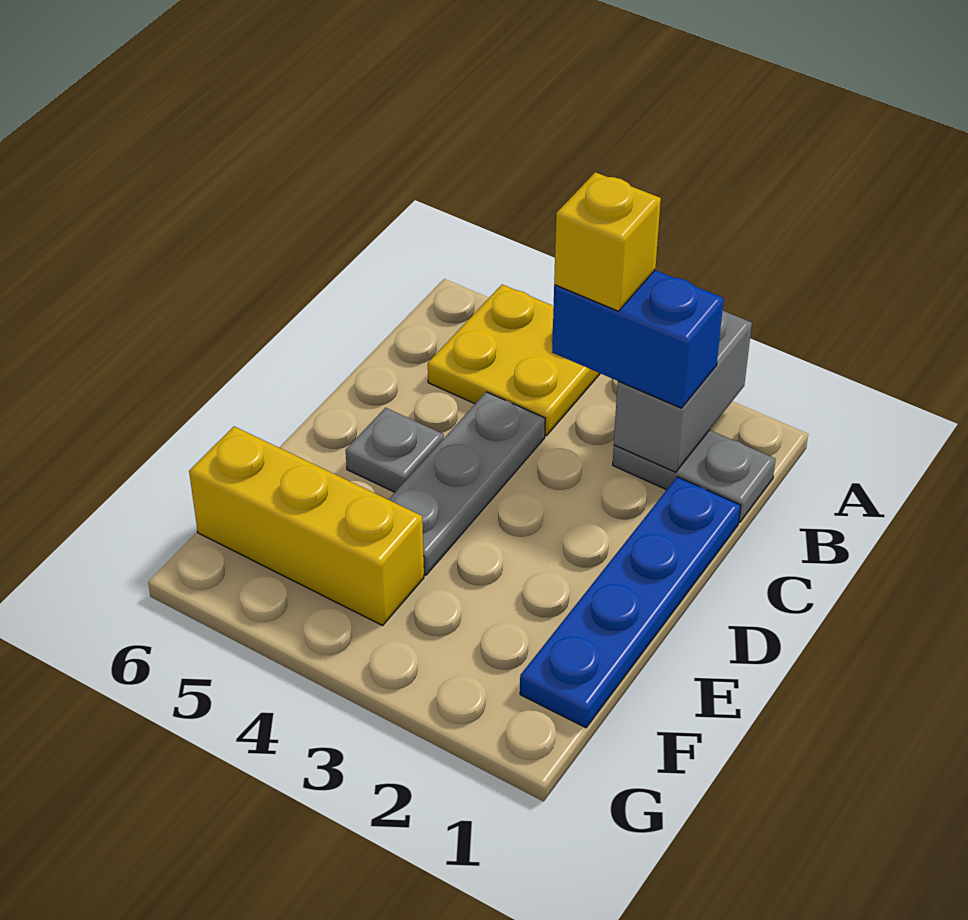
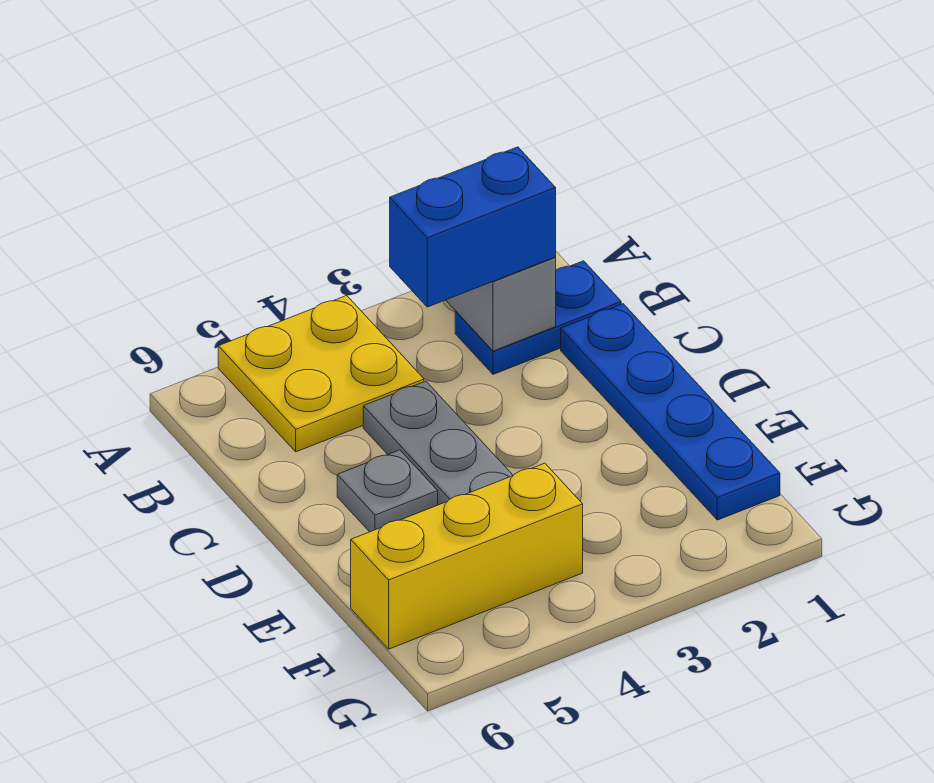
grey plate B1:B2 level 1 -> blue plate B1:B2 level 1
yellow brick B3 level 4 -> none

